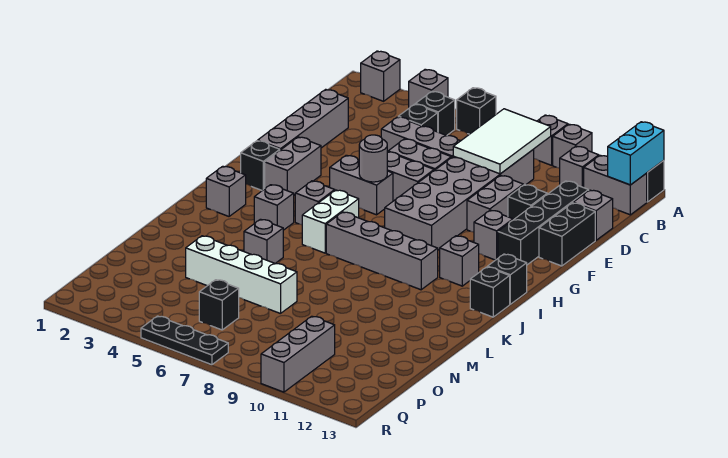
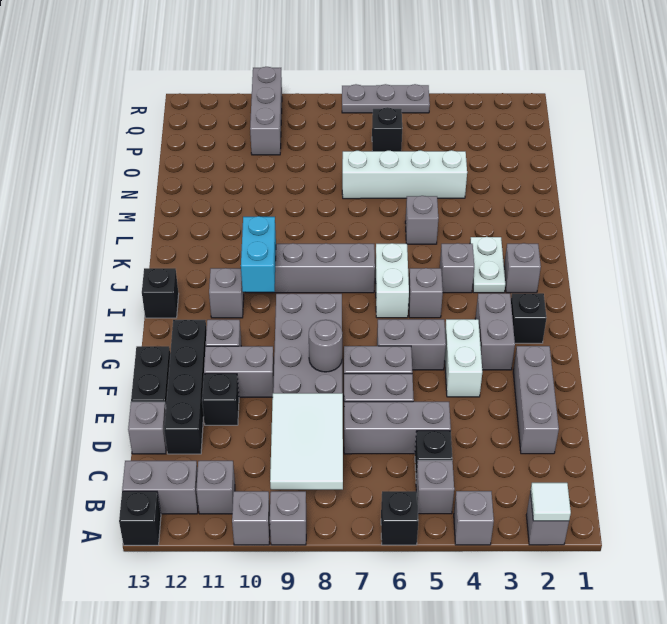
none -> white tile A2 level 2
cyan brick A13:B13 level 2 -> cyan brick I10:J10 level 2
black brick B5 level 1 -> grey brick B5 level 1
grey brick D2:G2 level 1 -> grey brick D2:F2 level 1
grey brick E10:F10 level 1 -> grey brick F10:F11 level 1
none -> white brick F4:G4 level 1
grey round brick G6 level 2 -> grey round brick F8 level 2
none -> white plate J3:K3 level 1
black brick J13 level 1 -> none
black plate R5:R7 level 1 -> grey plate R5:R7 level 1

